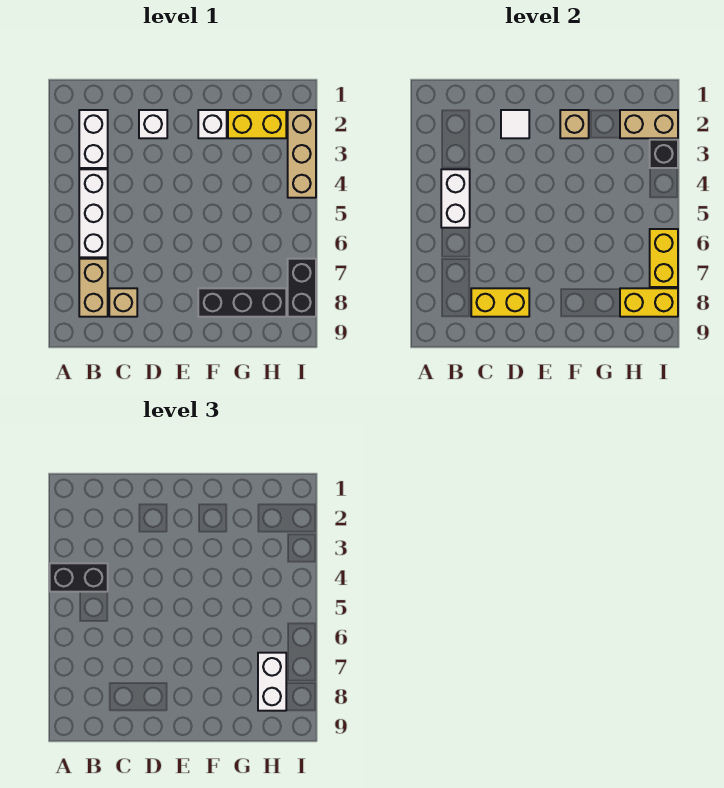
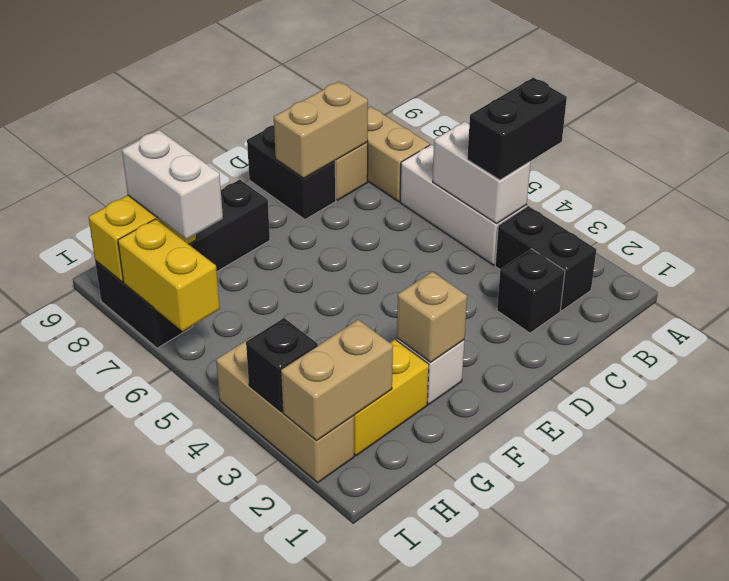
white brick B2:B3 level 1 -> black brick B2:B3 level 1
none -> black brick C2 level 1
yellow brick C8:D8 level 2 -> tan brick C8:D8 level 2
white brick D2 level 1 -> none
white tile D2 level 2 -> none
none -> black brick D8:D9 level 1

